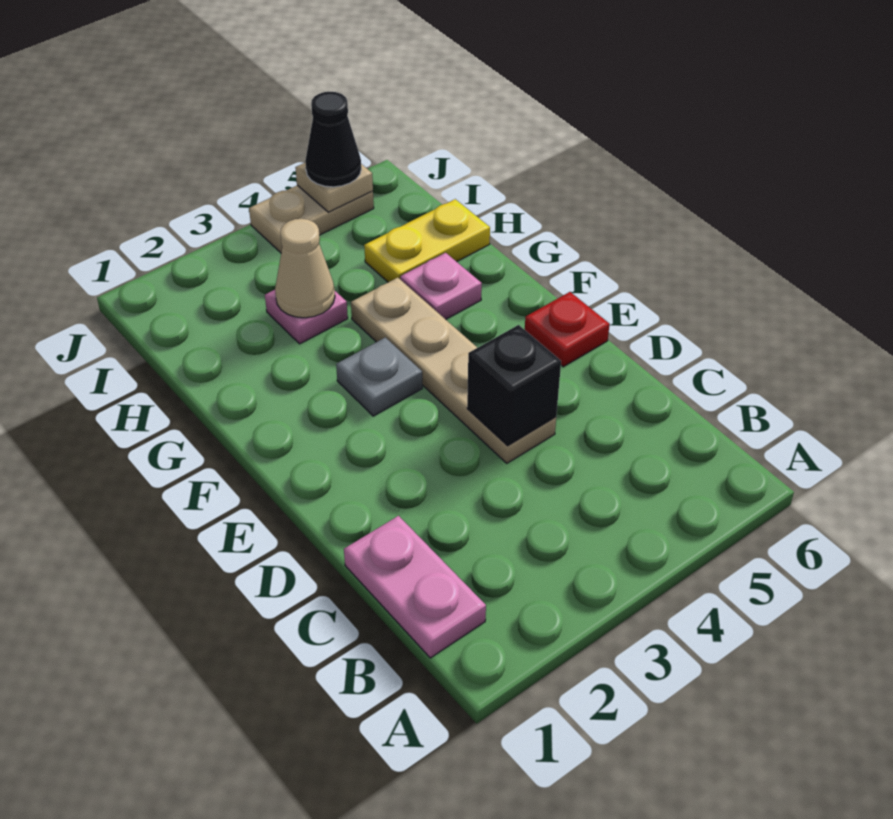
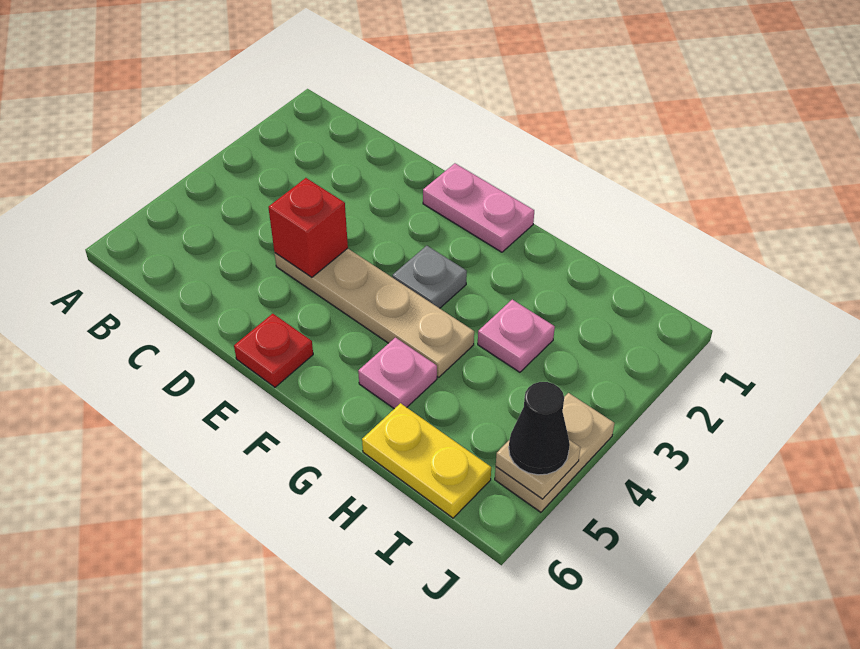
pink plate B1:C1 level 1 -> pink plate E1:F1 level 1
black brick D4 level 2 -> red brick D4 level 2
tan cone H3 level 2 -> none
yellow plate H5:H6 level 1 -> yellow plate H6:I6 level 1

